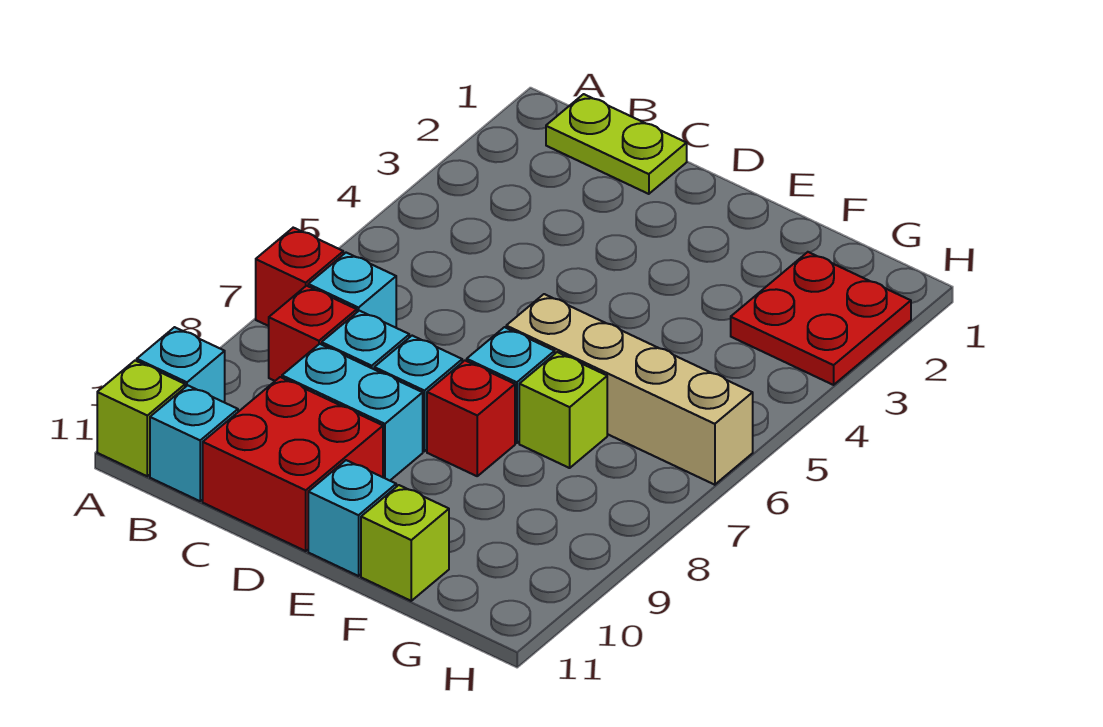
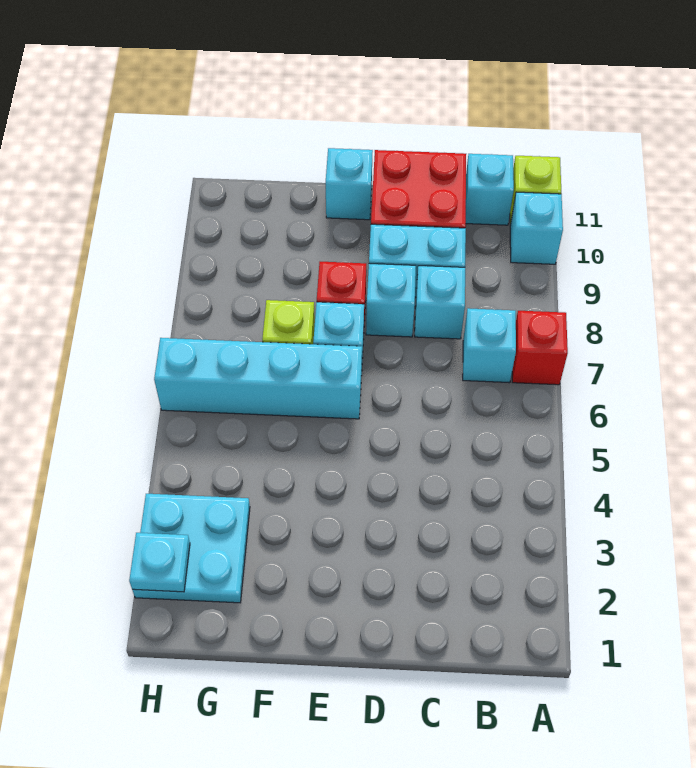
lime plate B1:C1 level 1 -> none
red brick B8 level 1 -> none
tan brick E6:H6 level 1 -> cyan brick E6:H6 level 1
lime brick F11 level 1 -> none
red plate G2:H3 level 1 -> cyan plate G2:H3 level 1
none -> cyan plate H2 level 2

